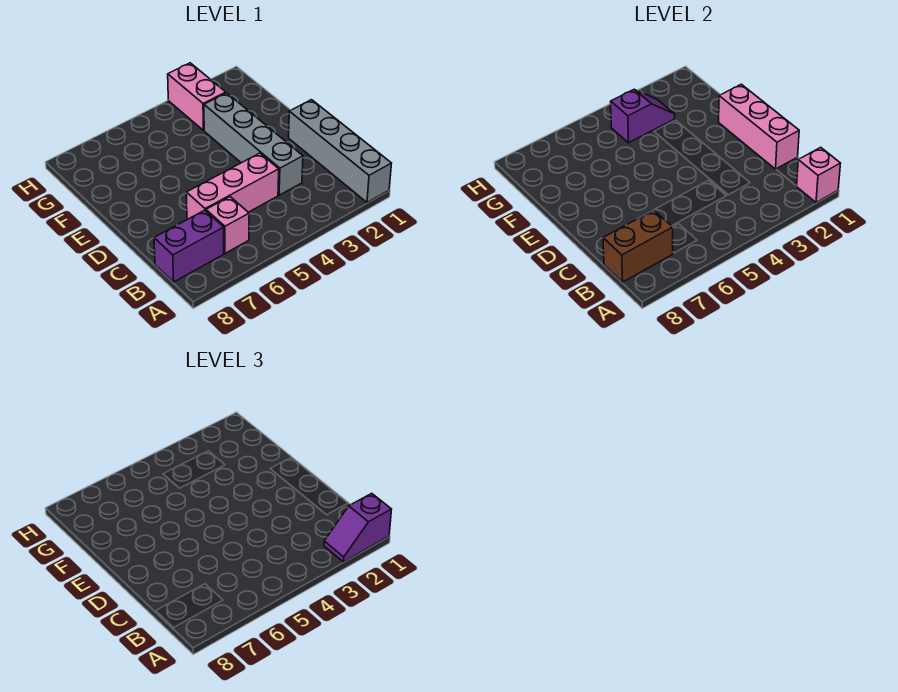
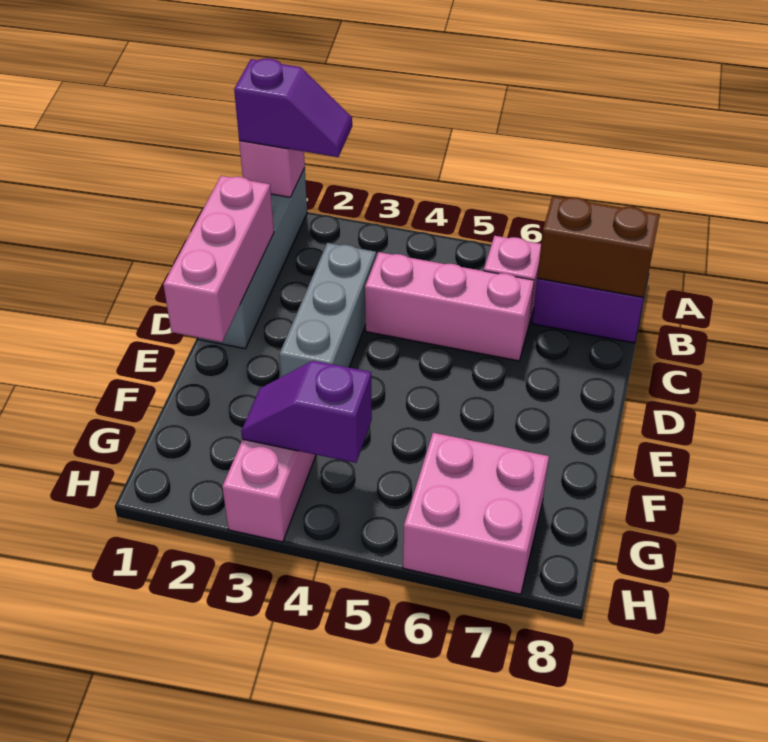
grey brick C3:F3 level 1 -> grey brick C3:E3 level 1
none -> pink brick G6:H7 level 1

